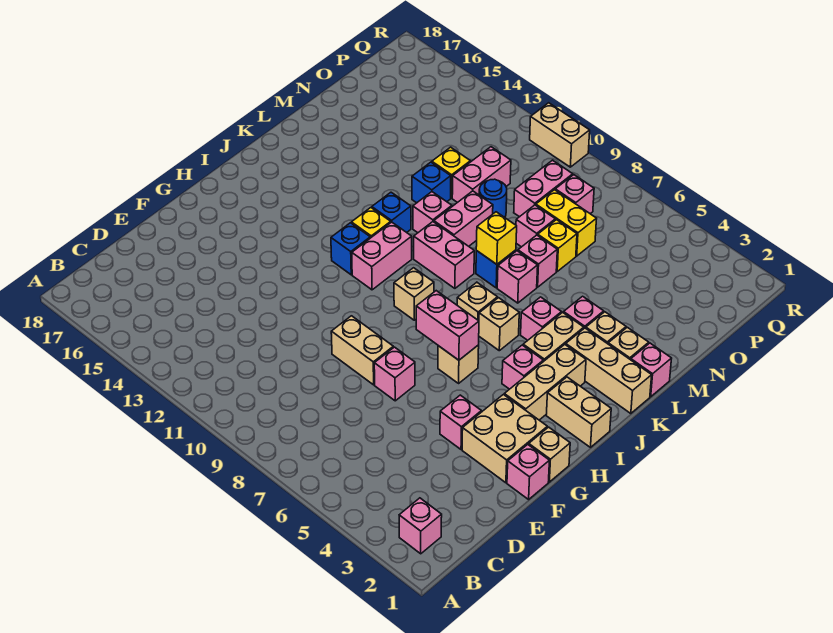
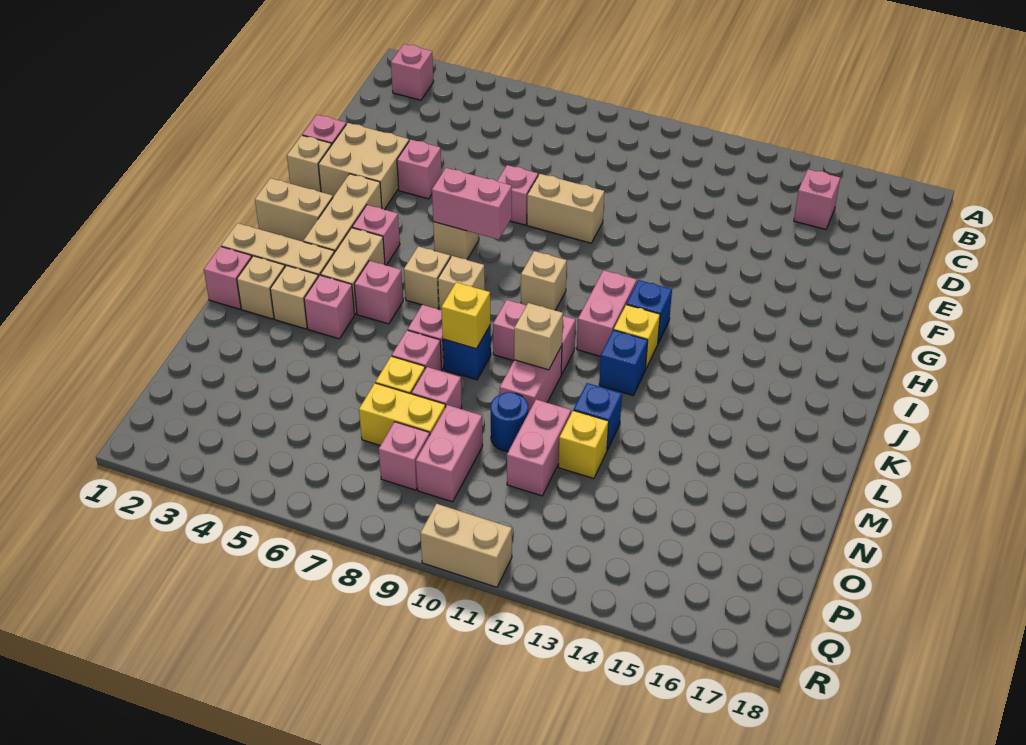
none -> tan brick L10 level 2
pink brick L11 level 1 -> pink brick C15 level 1

